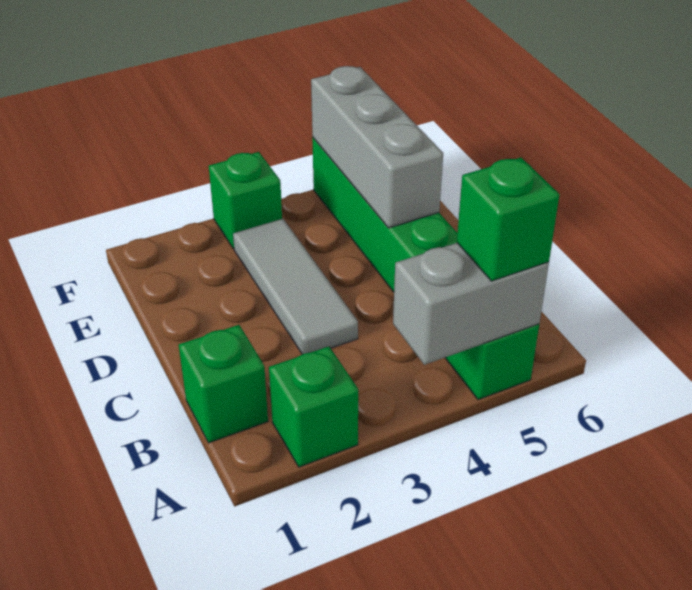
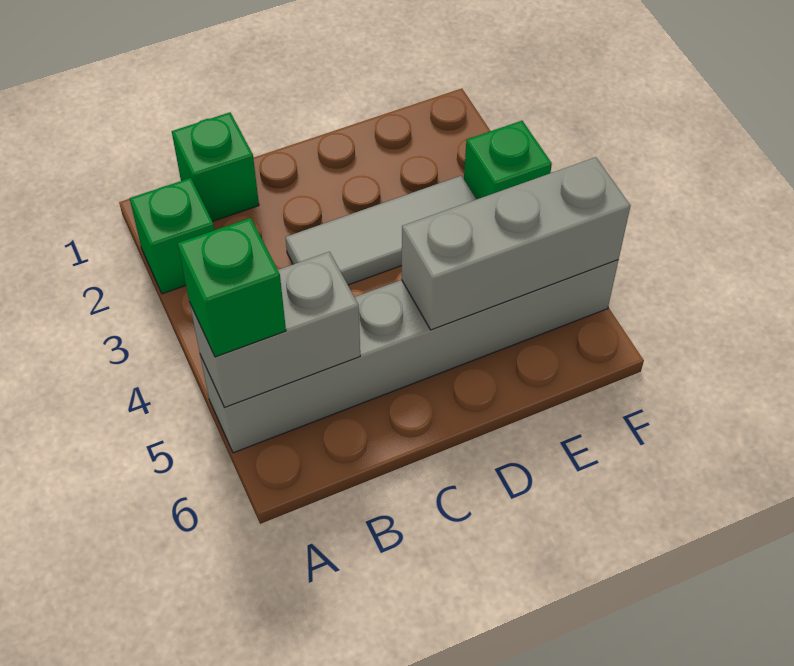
grey brick A4:A5 level 2 -> grey brick A5:B5 level 2
green brick A5:F5 level 1 -> grey brick A5:F5 level 1

